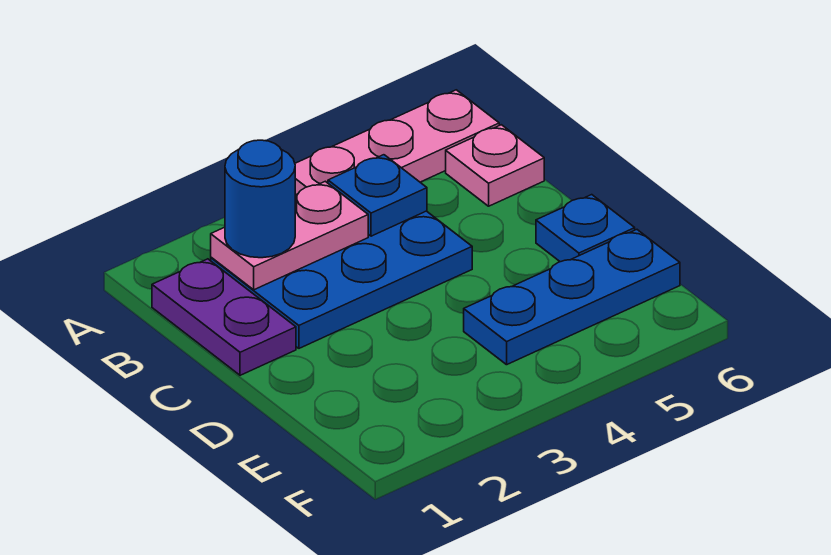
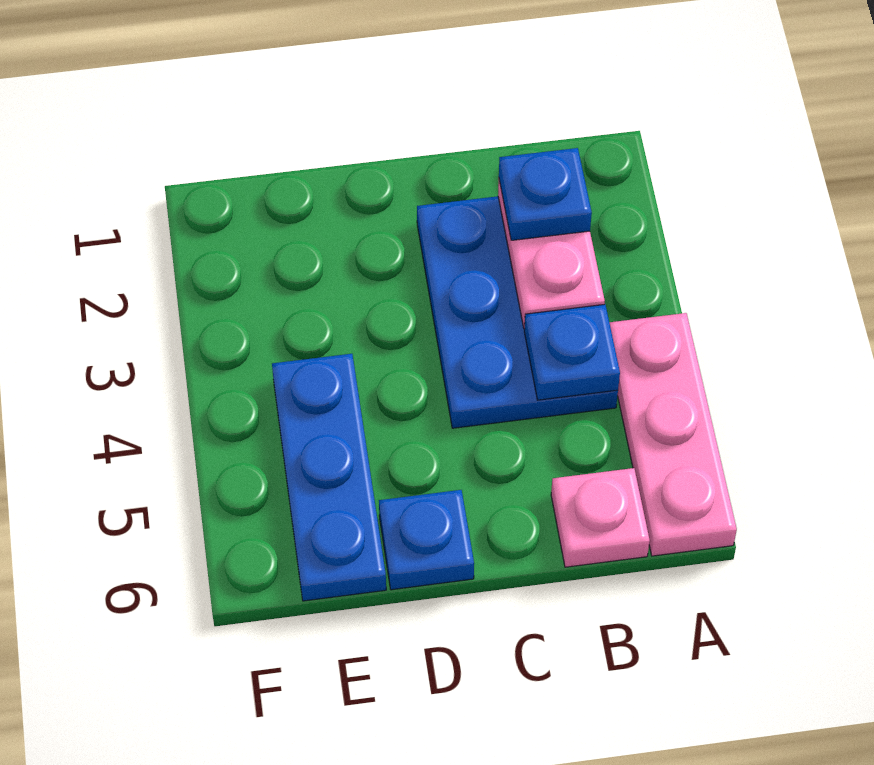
purple plate B1:C1 level 1 -> none
blue round brick B2 level 3 -> blue plate B2 level 3

